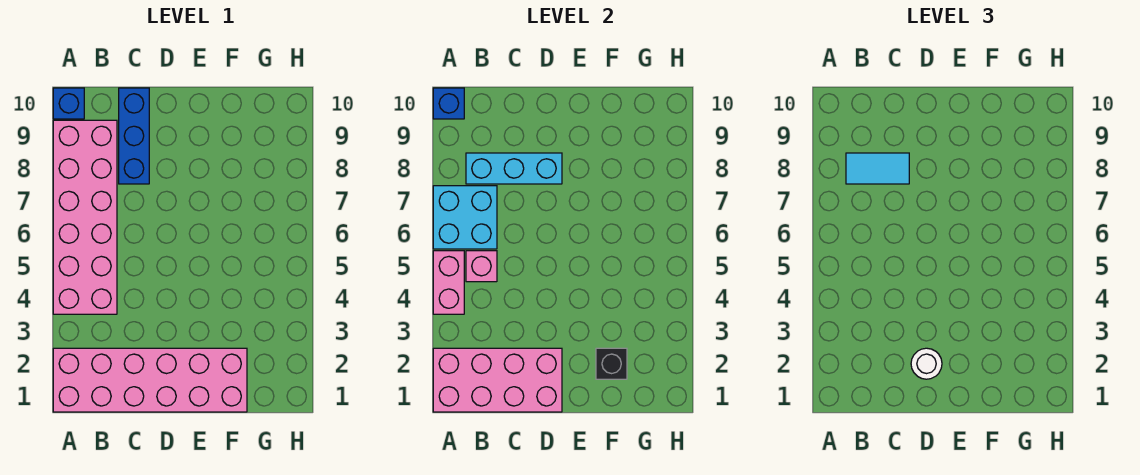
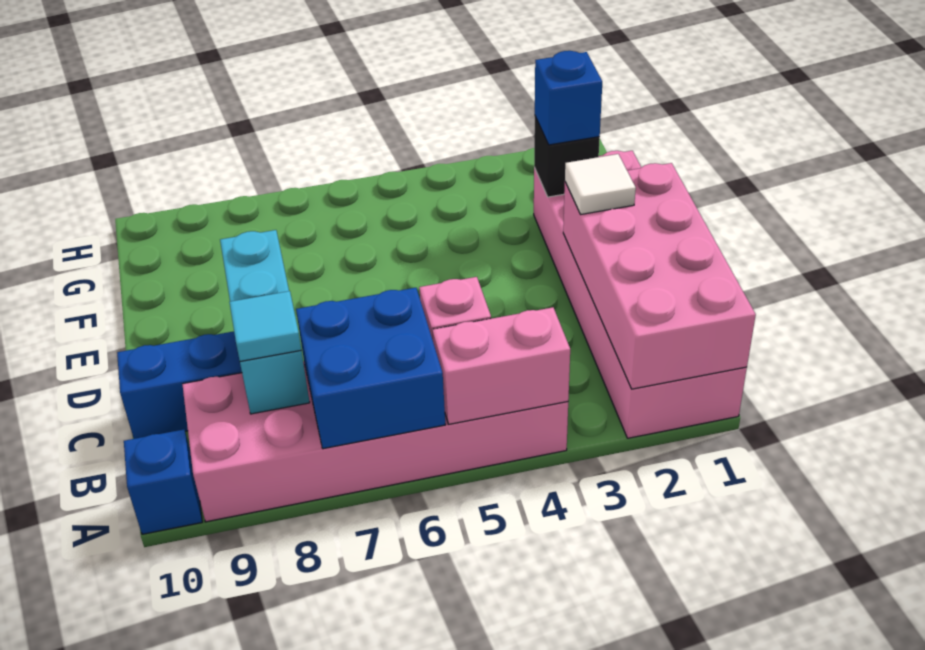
cyan brick A6:B7 level 2 -> blue brick A6:B7 level 2
blue brick A10 level 2 -> blue brick F2 level 3
cyan tile B8:C8 level 3 -> cyan tile B8 level 3
white round brick D2 level 3 -> white tile D2 level 3

